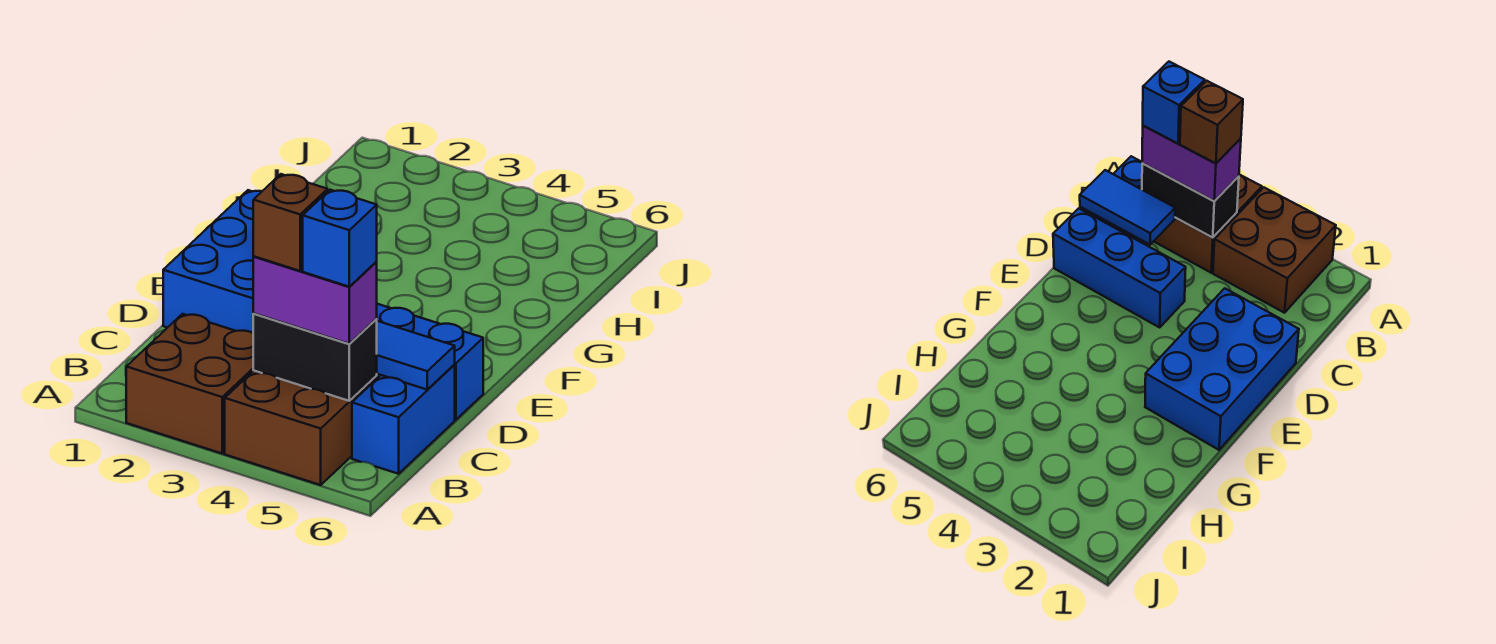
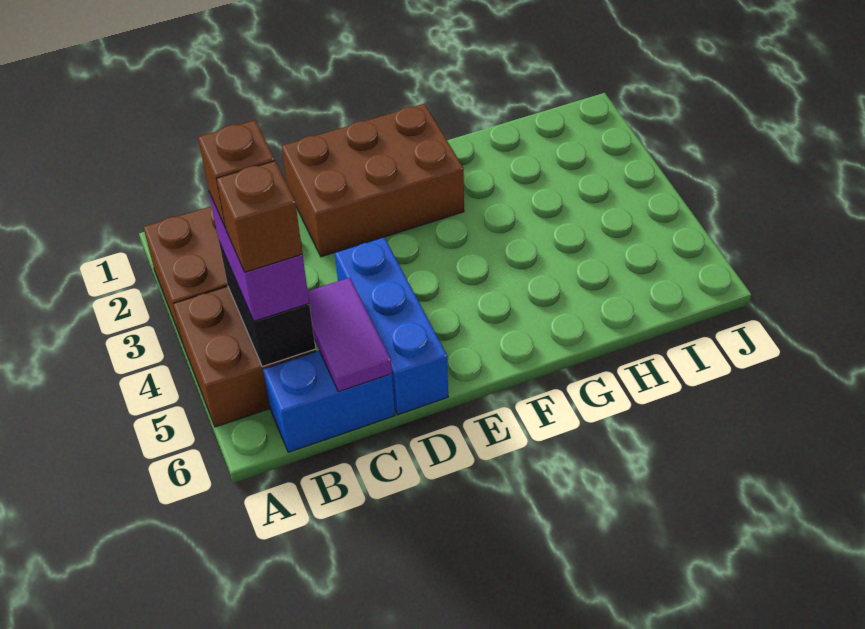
blue brick B5 level 4 -> brown brick B5 level 4
blue tile C5:C6 level 2 -> purple tile C5:C6 level 2
blue brick D1:F2 level 1 -> brown brick D1:F2 level 1

